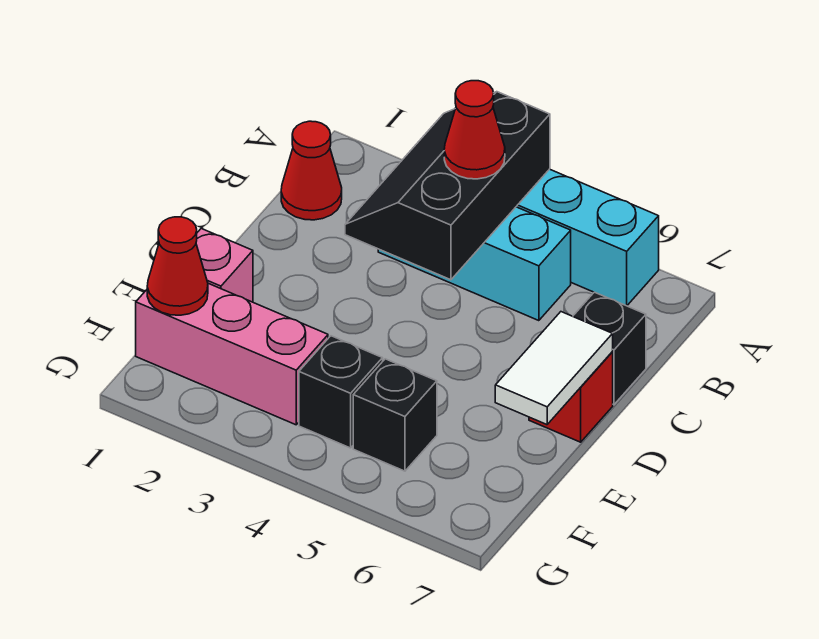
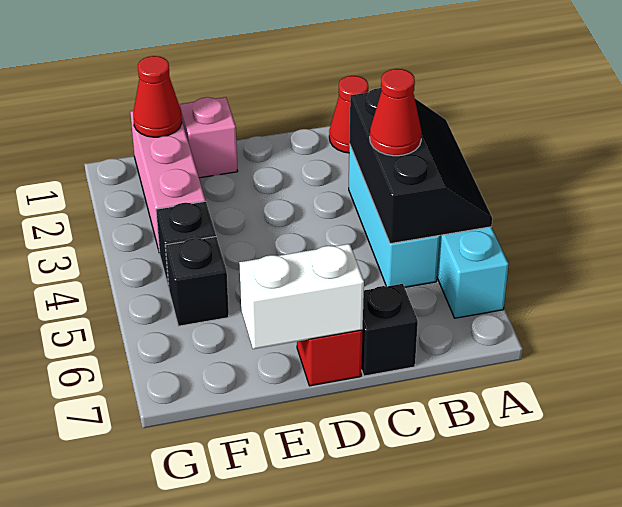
black slope A3:C4 level 2 top 4 -> black slope A3:B5 level 2 top B
white tile D7:E7 level 2 -> white brick D7:E7 level 2

